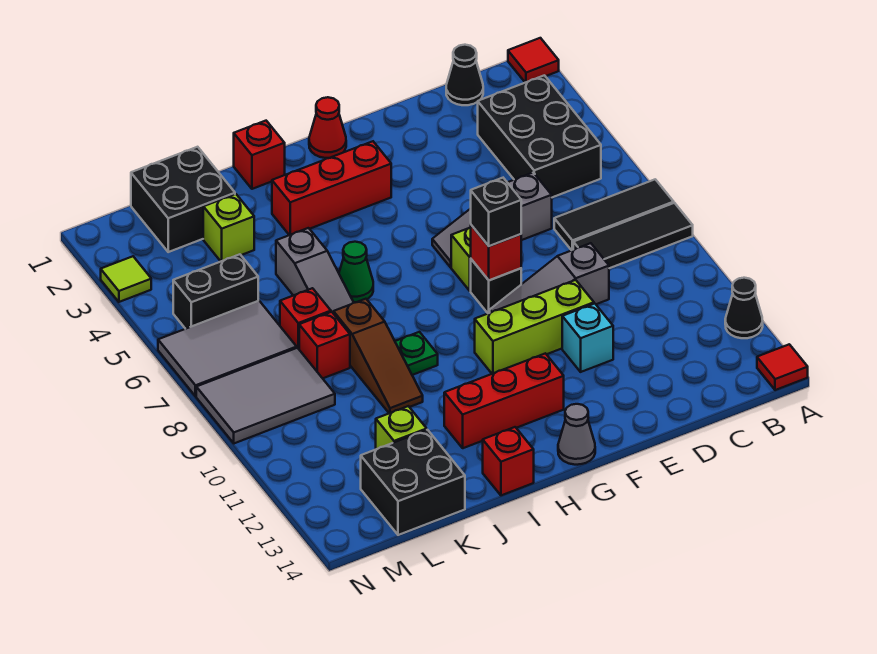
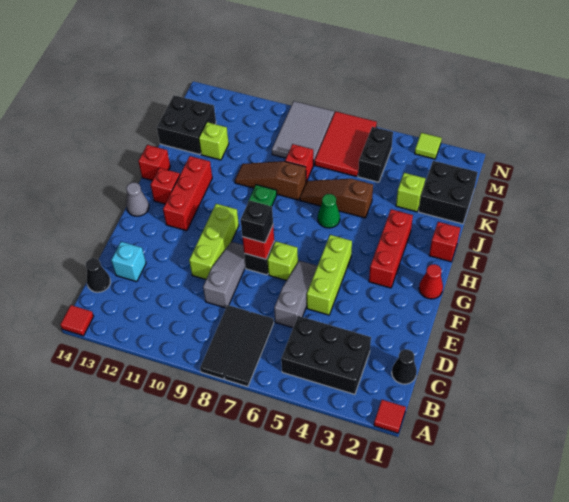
black cone A12 level 1 -> black cone C14 level 1
none -> lime brick E5:G5 level 1
cyan brick E11 level 1 -> cyan brick D13 level 1
grey slope J5:J7 level 1 top 5 -> brown slope J5:J7 level 1 top 5
red brick K7 level 1 -> red brick H13 level 1
grey tile L6:N7 level 1 -> red tile L6:N7 level 1

